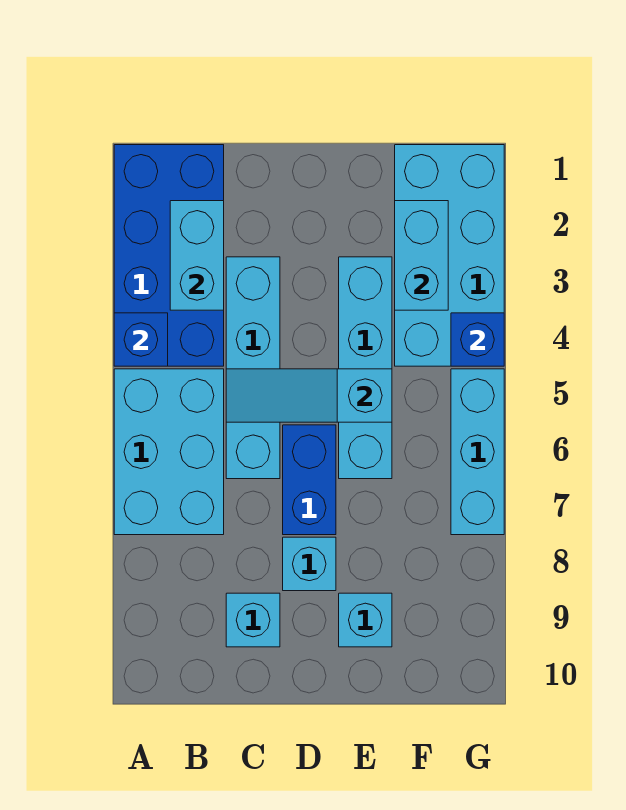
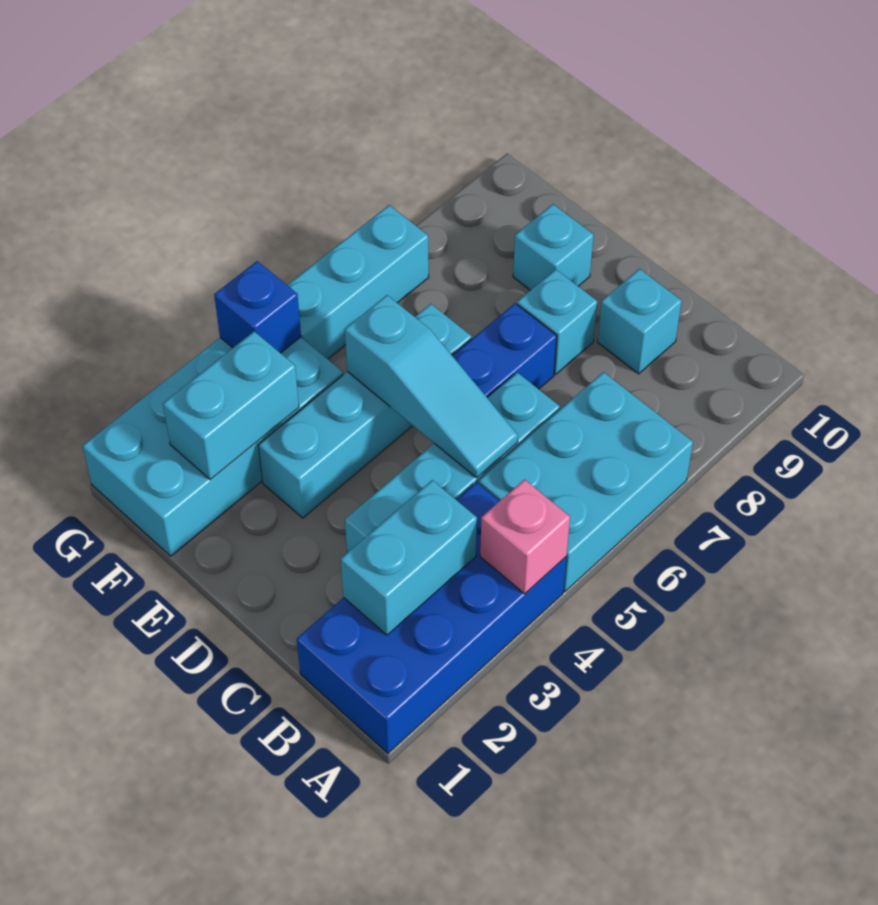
blue brick A4 level 2 -> pink brick A4 level 2

